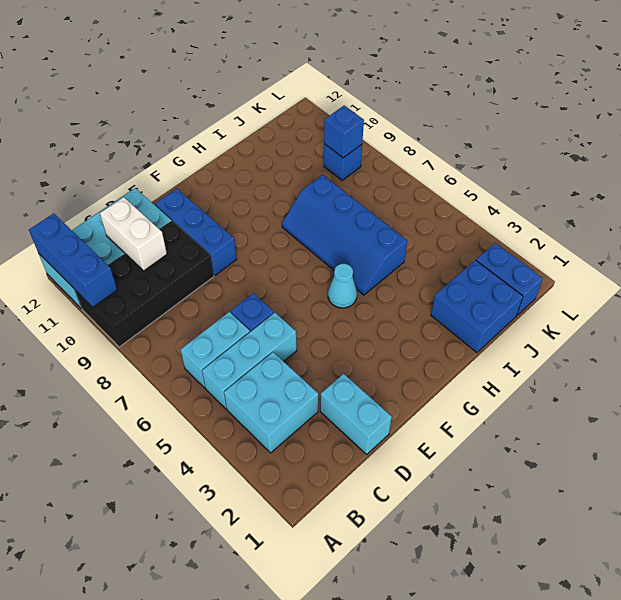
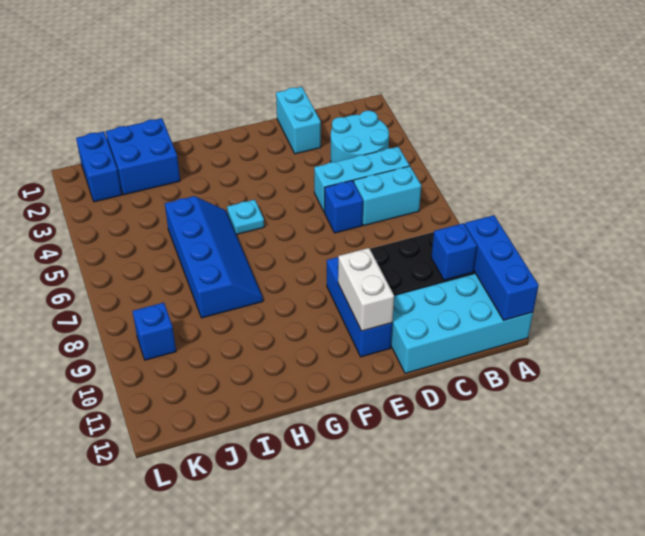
cyan brick B3:C4 level 1 -> cyan round brick B3:C4 level 1
white brick C10:C11 level 2 -> white brick E10:E11 level 2
cyan cone G5 level 1 -> cyan plate G5 level 1
blue brick K9 level 2 -> blue brick B10 level 2

